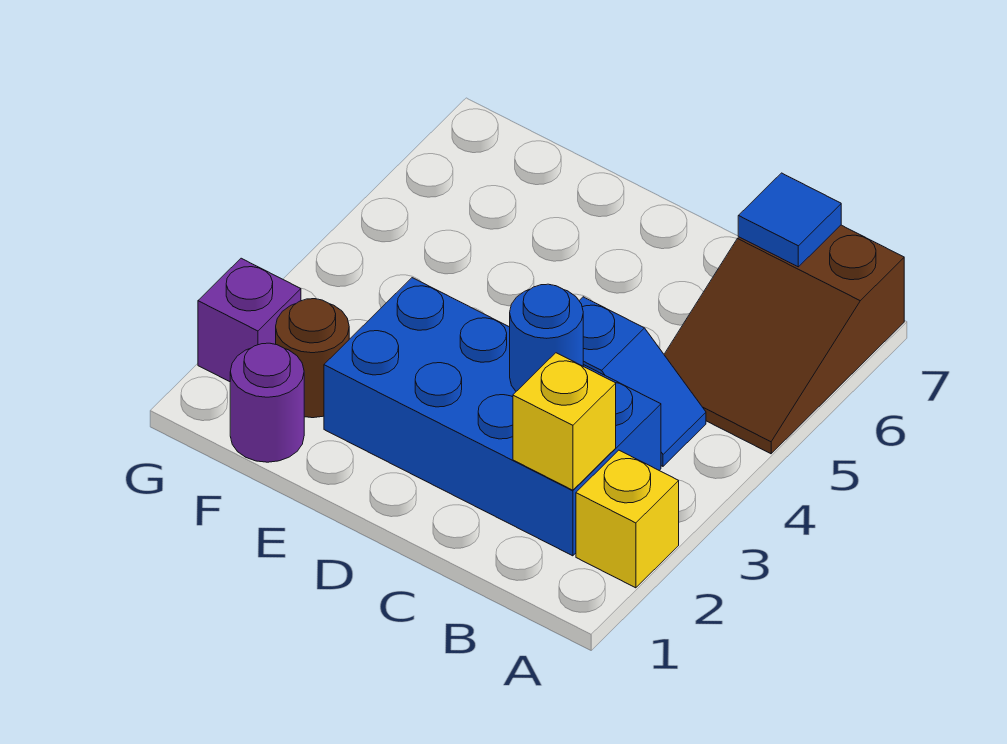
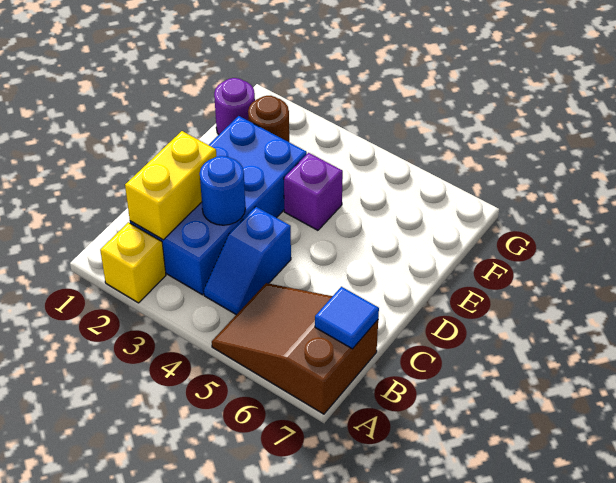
yellow brick B2 level 2 -> yellow brick B2:C2 level 2
purple brick G2 level 1 -> purple brick E4 level 1

